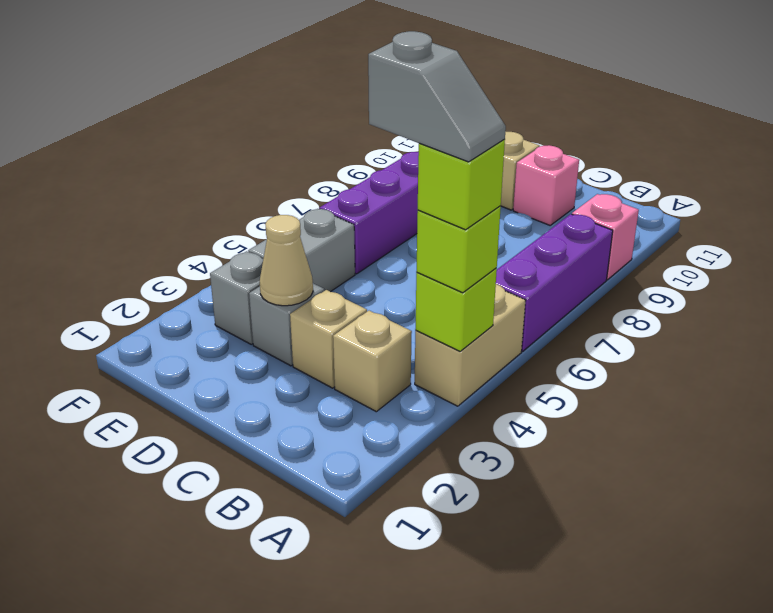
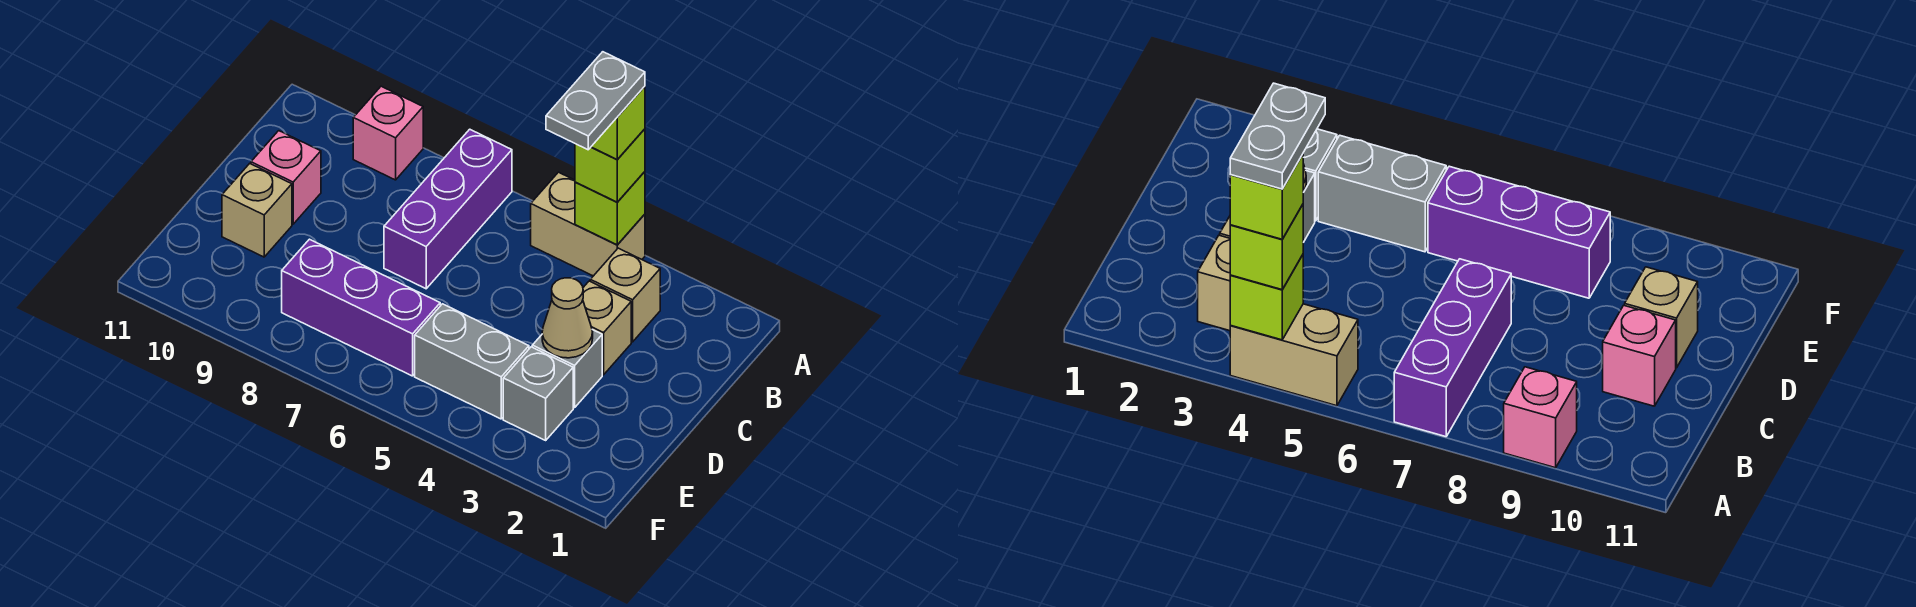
grey slope A4:B4 level 5 top B -> grey plate A4:B4 level 5
purple brick A6:A8 level 1 -> purple brick A7:C7 level 1

